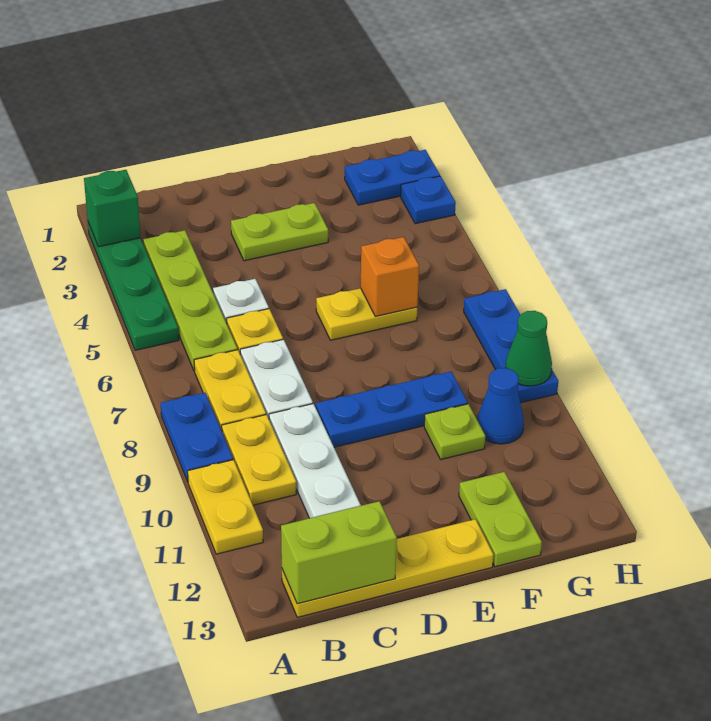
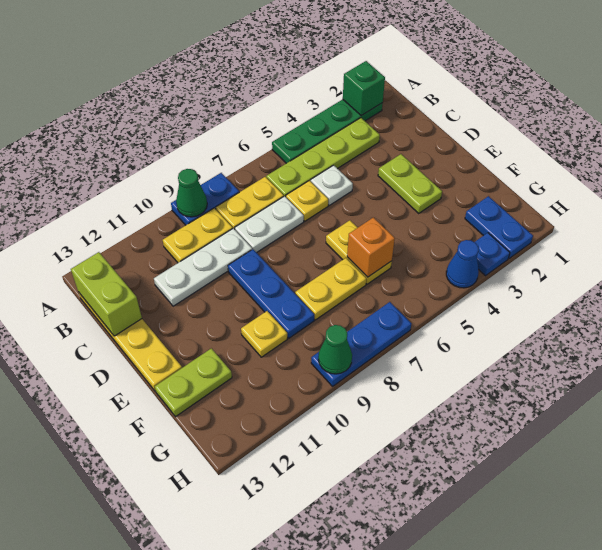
none -> green cone A9 level 2
yellow plate A10:A11 level 1 -> yellow plate F7:F8 level 1
lime plate F10 level 1 -> yellow plate F10 level 1
blue cone G10 level 1 -> blue cone H4 level 1

